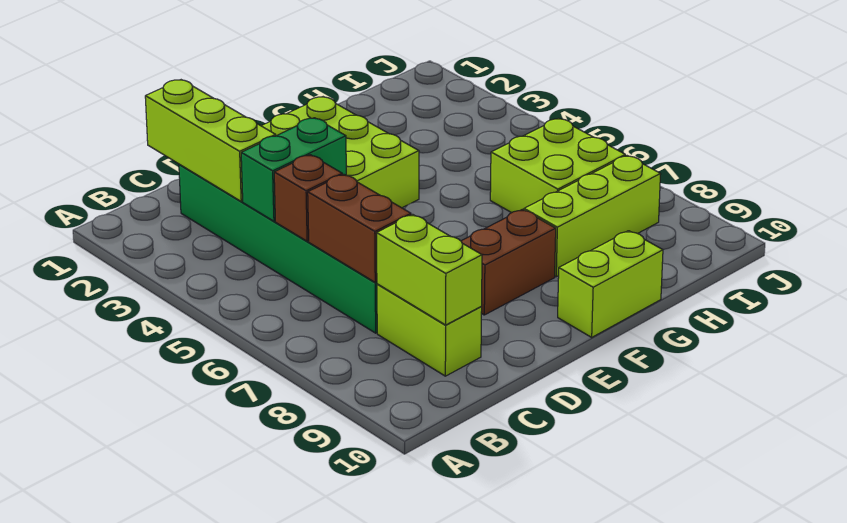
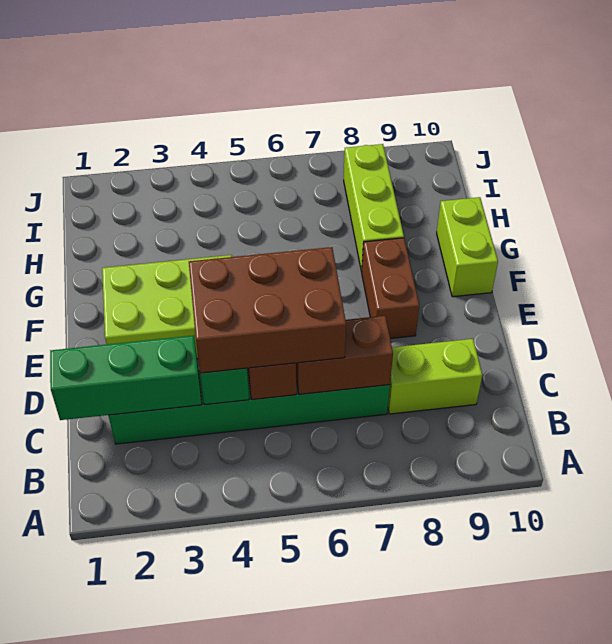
lime brick C1:C3 level 2 -> green brick C1:C3 level 2
none -> brown brick C4:D6 level 3
lime brick C8:C9 level 2 -> none
lime brick H6:I7 level 1 -> none

